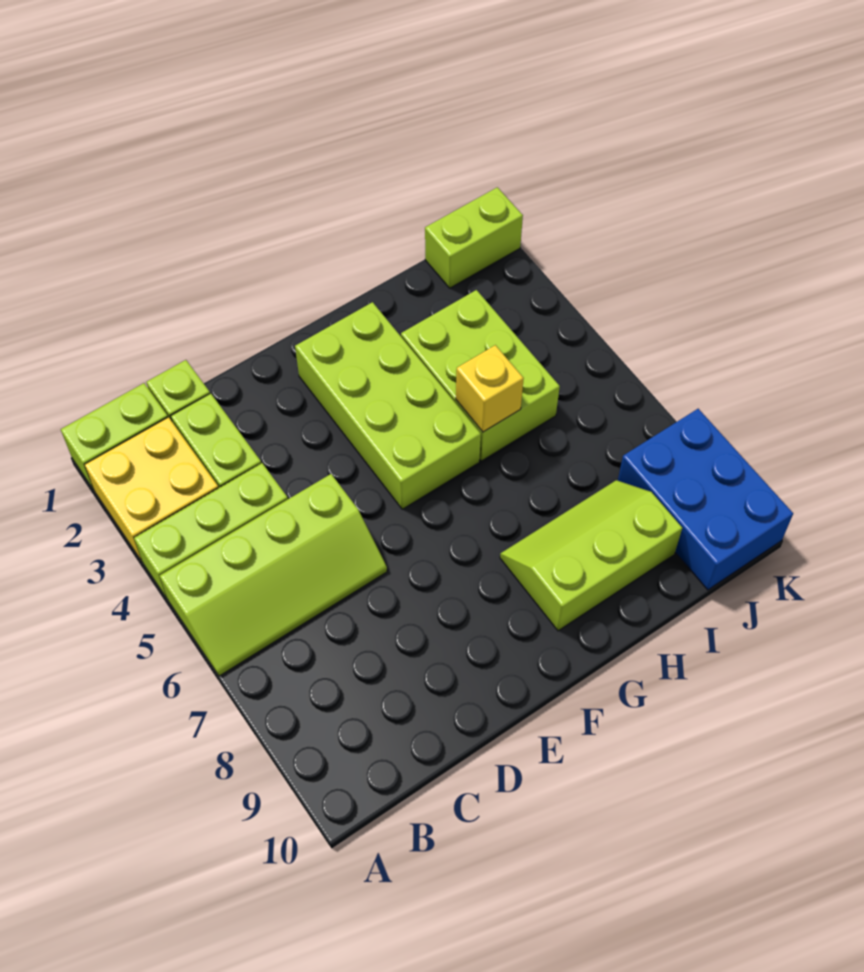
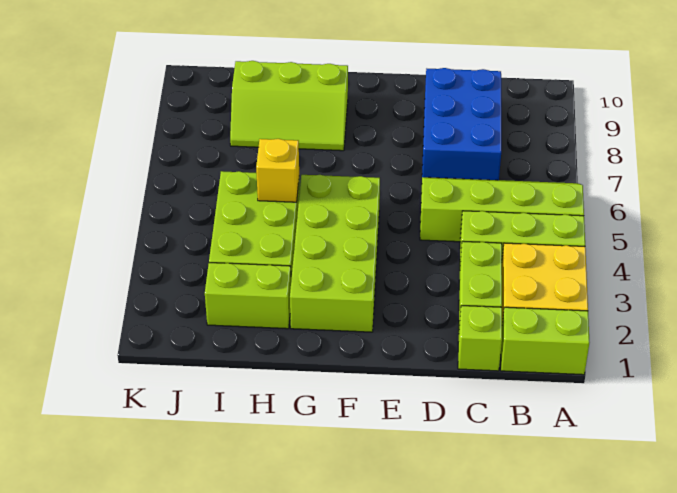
lime brick J1:K1 level 1 -> lime brick H2:I2 level 1
blue brick J8:K10 level 1 -> blue brick C7:D9 level 1

